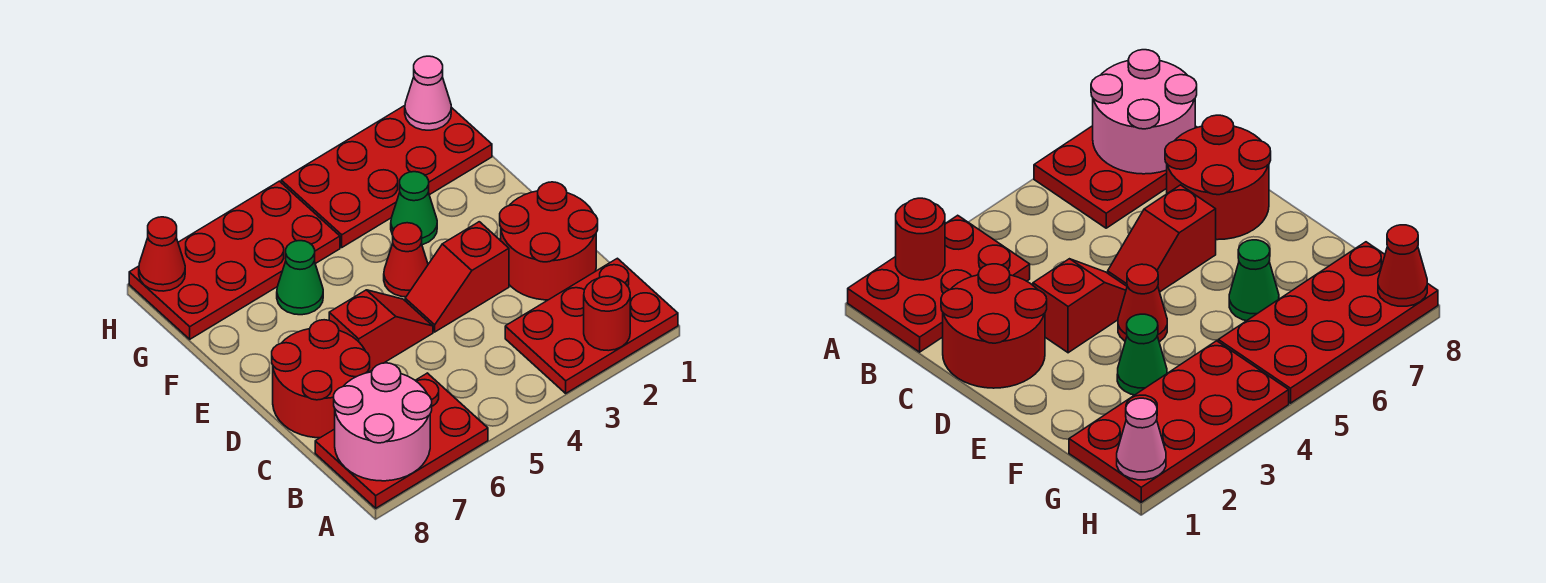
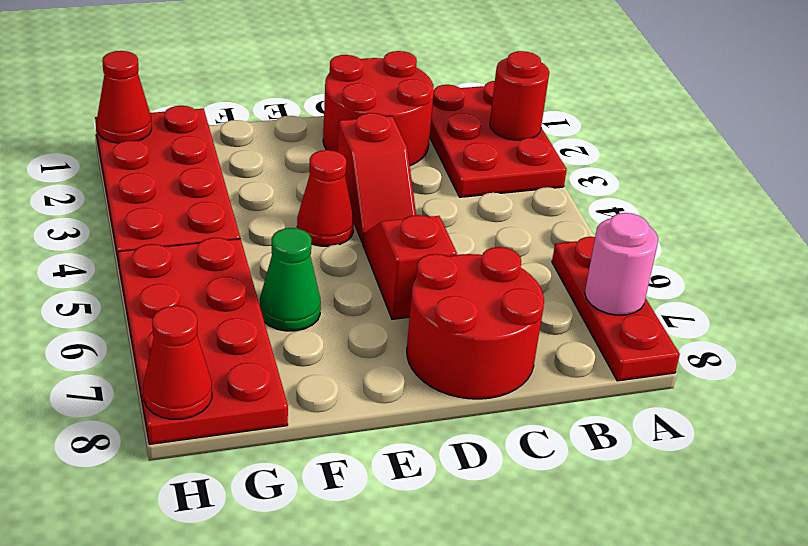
red plate A6:B8 level 1 -> red plate A6:A8 level 1
pink round brick A7:B8 level 2 -> pink round brick A7 level 2
green cone F3 level 1 -> none
pink cone H1 level 2 -> red cone H1 level 2

